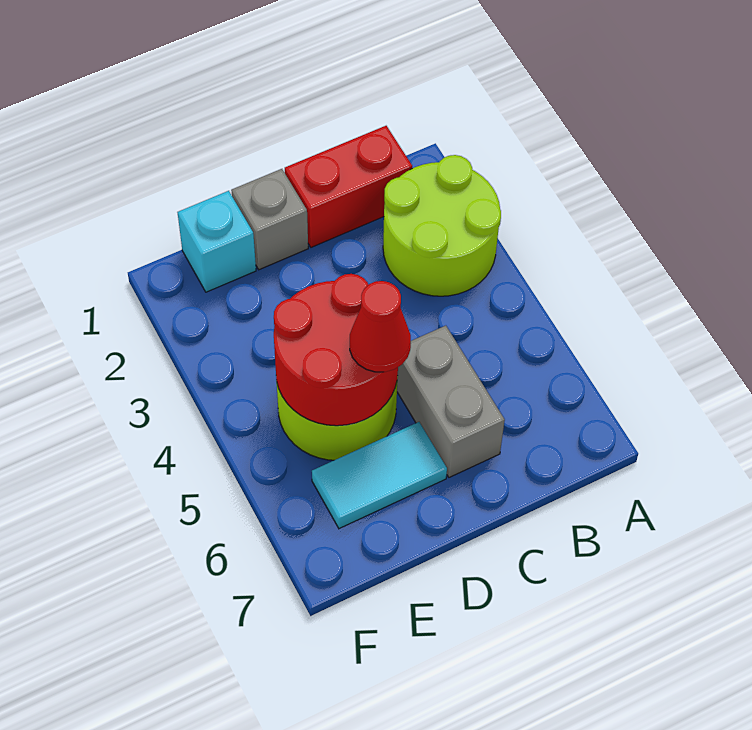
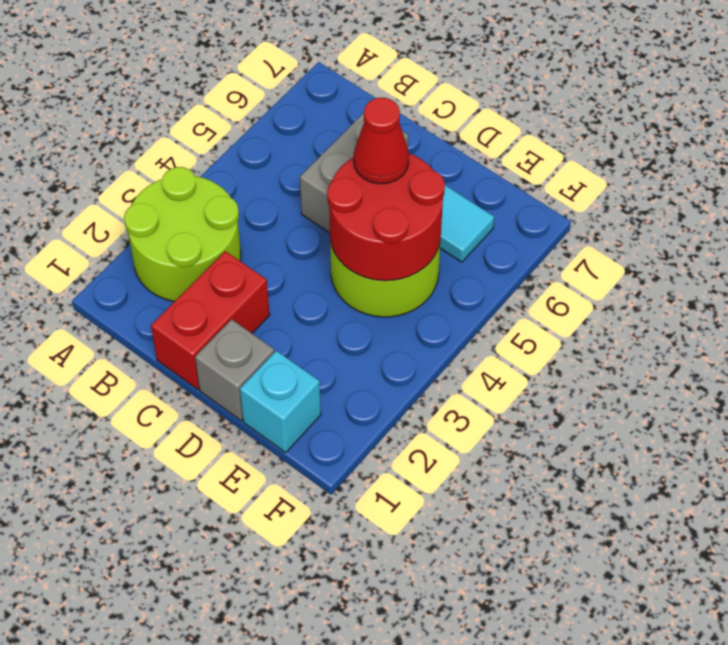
red brick B1:C1 level 1 -> red brick C1:C2 level 1

